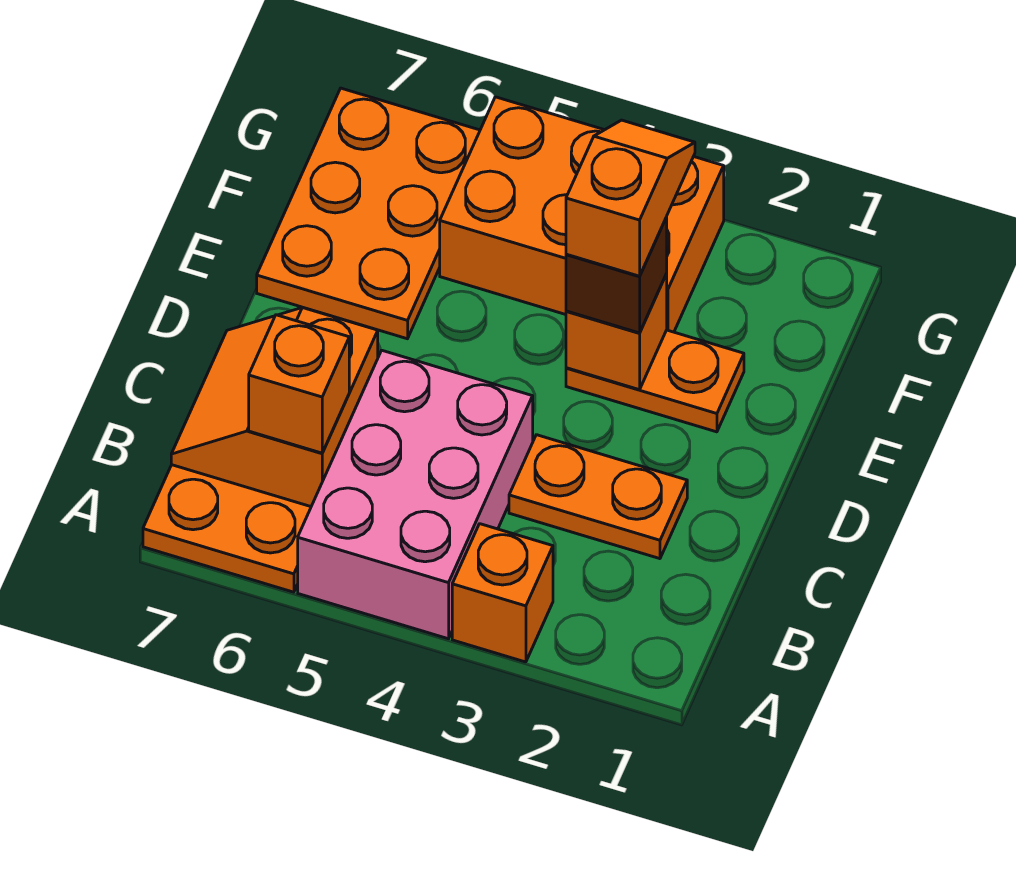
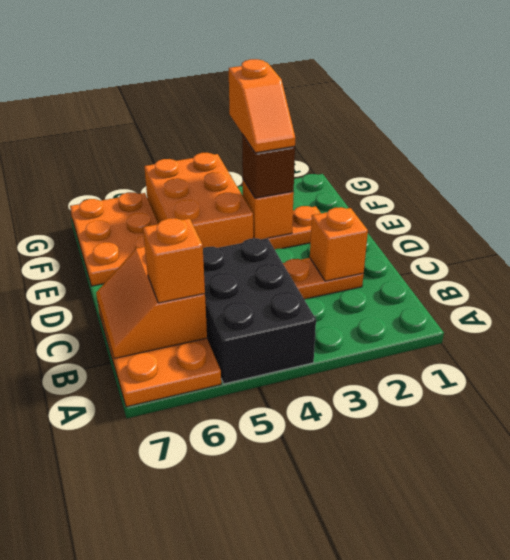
orange brick A3 level 1 -> orange brick C2 level 2
pink brick A4:C5 level 1 -> black brick A4:C5 level 1
orange slope E3:F3 level 4 top E -> orange slope E3:F3 level 4 top F
orange brick F3:G5 level 1 -> orange brick E4:G5 level 1

